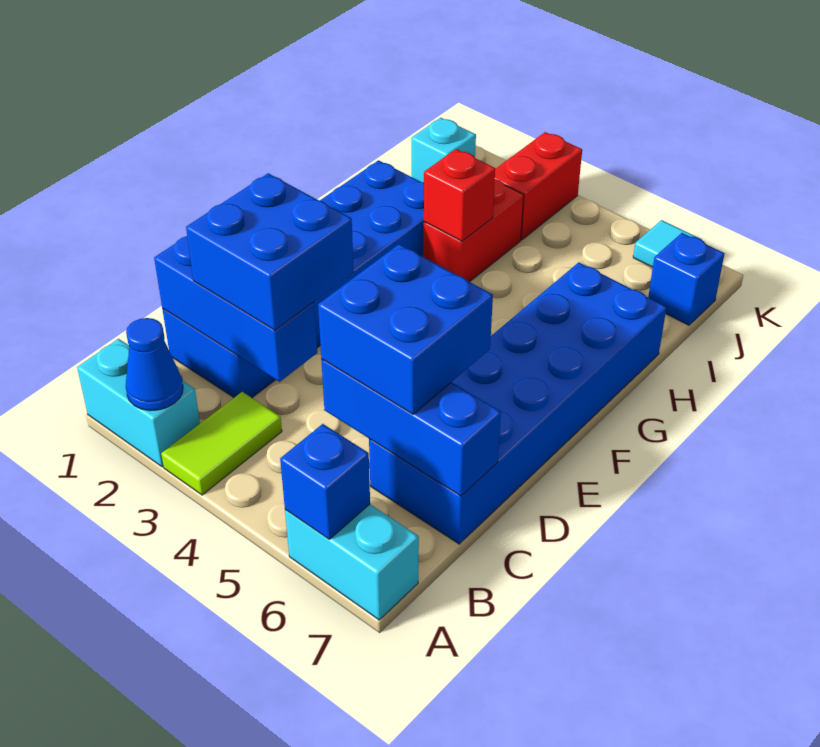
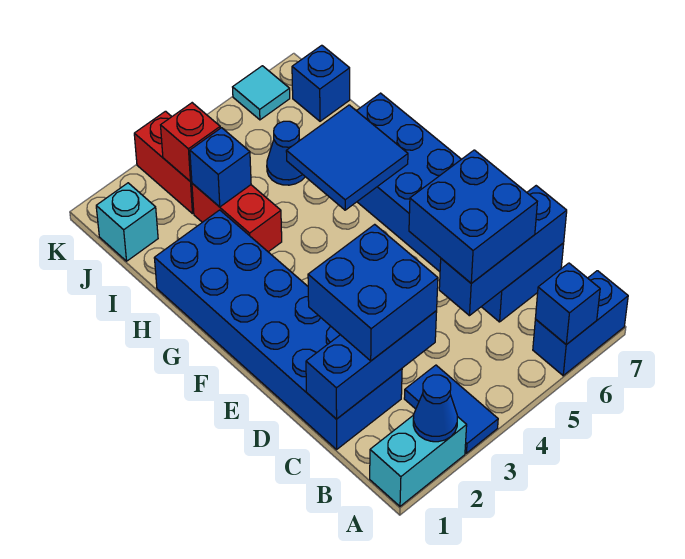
lime tile A3:B3 level 1 -> blue tile A3:B3 level 1
cyan brick A6:A7 level 1 -> blue brick A6:A7 level 1
none -> blue tile G5:H6 level 2
red brick H3 level 2 -> red brick J3 level 2
none -> blue brick I3 level 2
none -> blue cone I5 level 1

